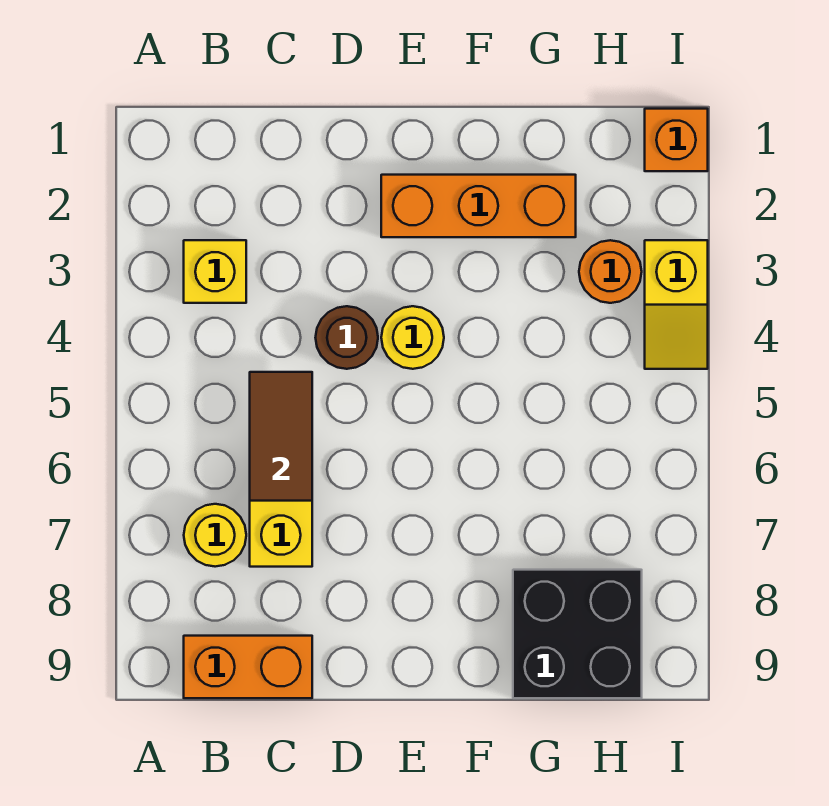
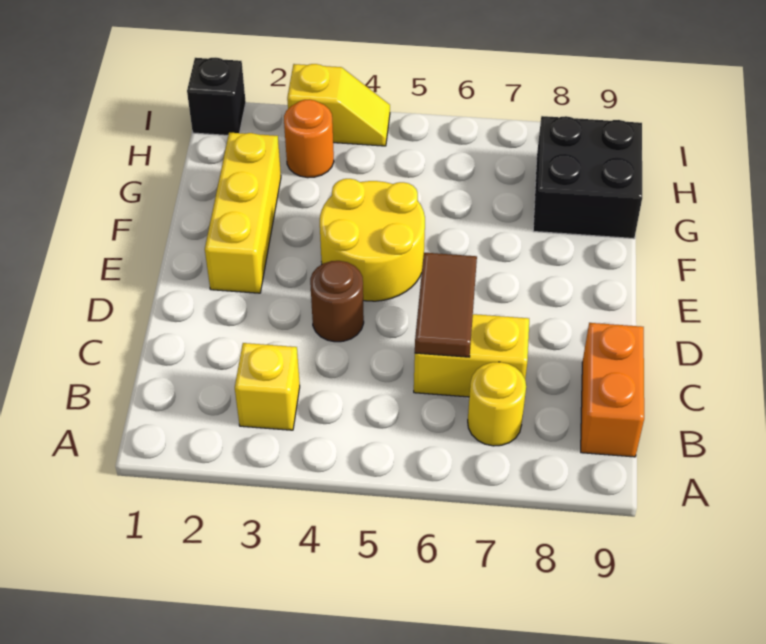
brown tile C5:C6 level 2 -> brown tile C6:D6 level 2
orange brick E2:G2 level 1 -> yellow brick E2:G2 level 1
yellow round brick E4 level 1 -> yellow round brick E4:F5 level 1
orange brick I1 level 1 -> black brick I1 level 1

